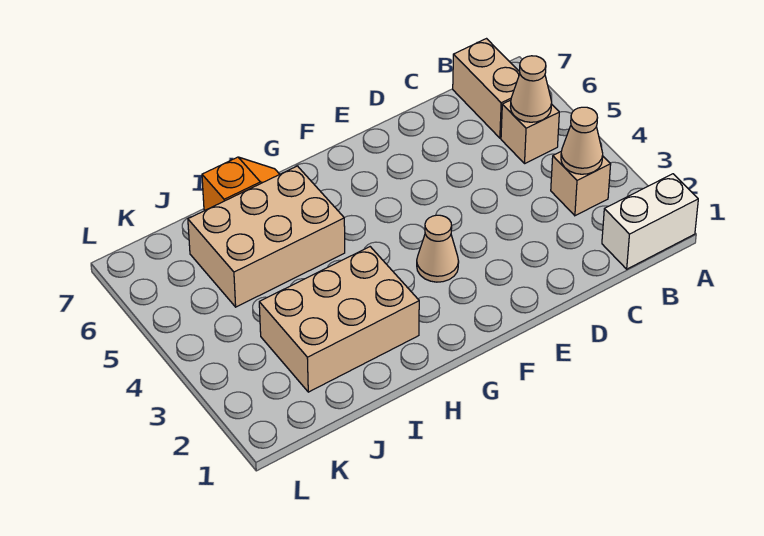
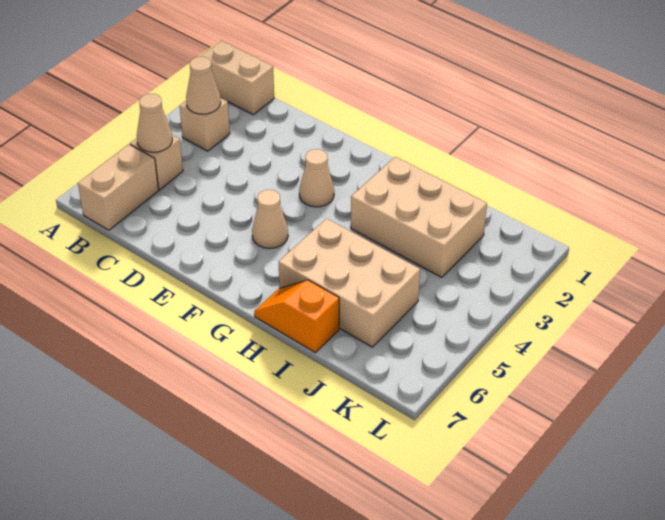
white brick A1:B1 level 1 -> tan brick A1:B1 level 1
none -> tan cone F5 level 1

